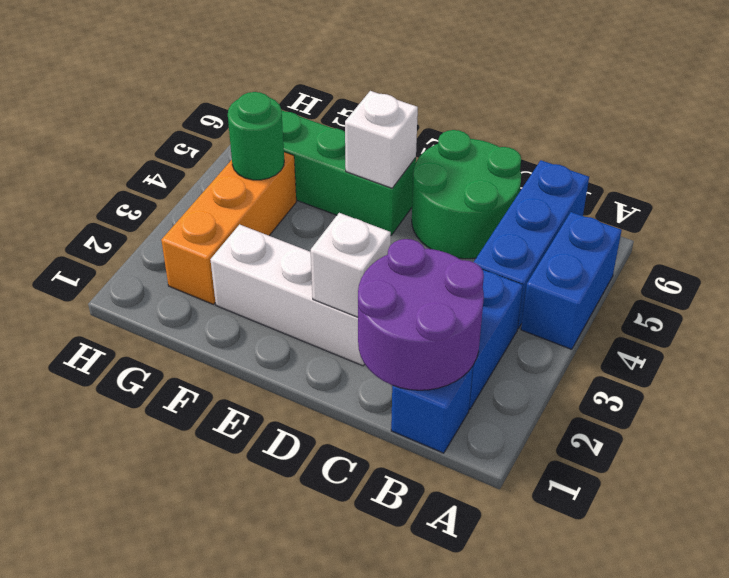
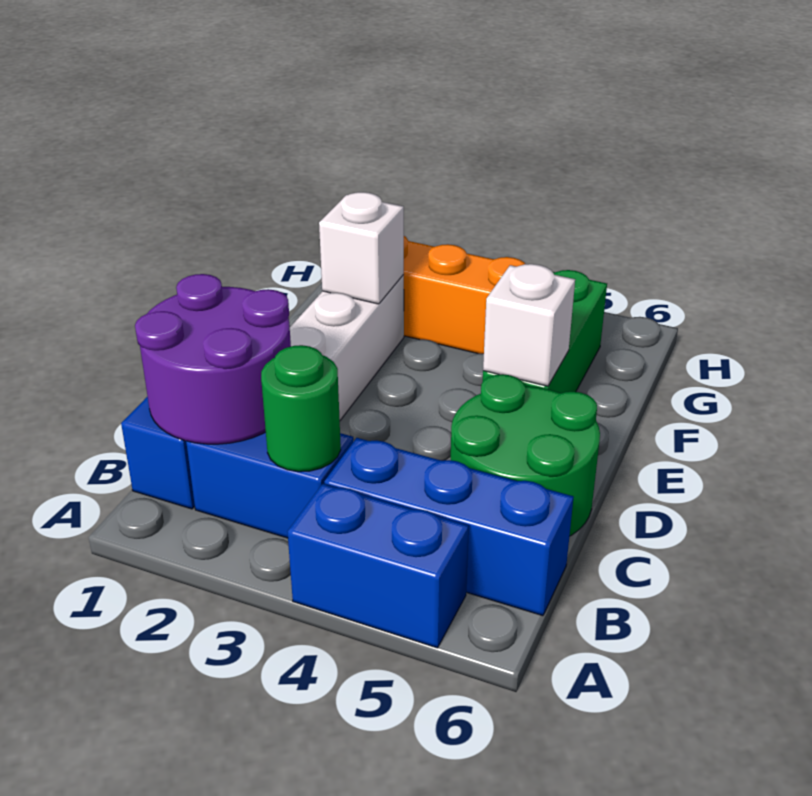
white brick D2 level 2 -> white brick F2 level 2
green round brick G4 level 2 -> green round brick B3 level 2

